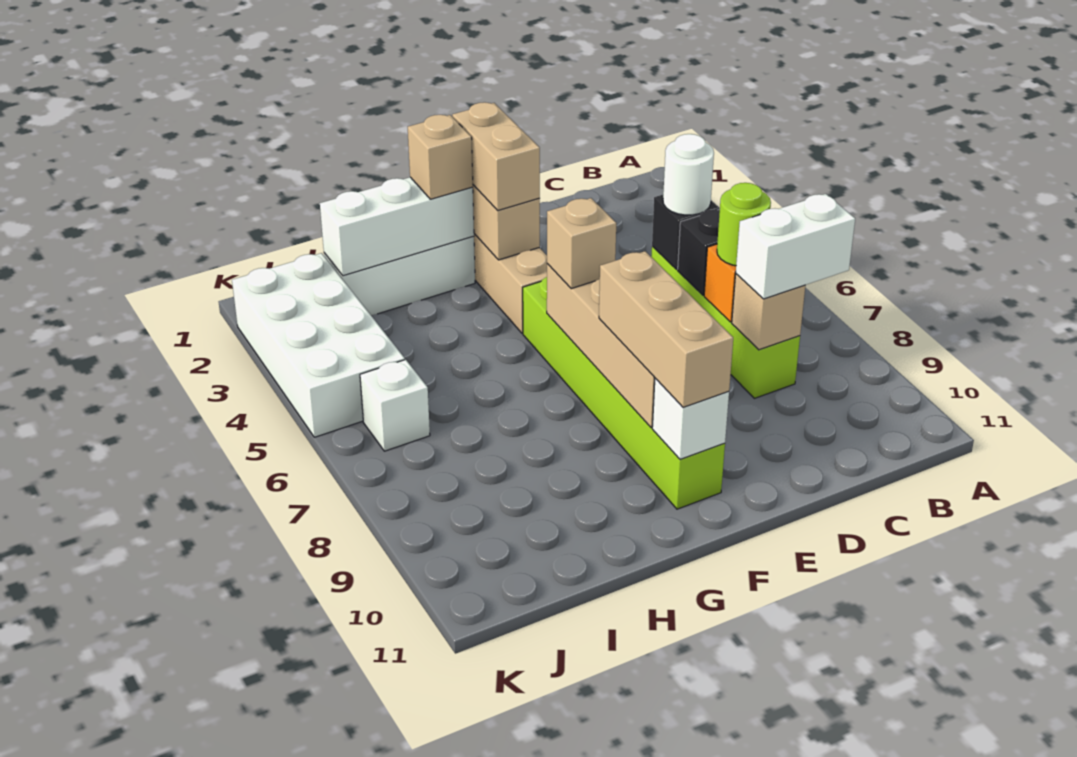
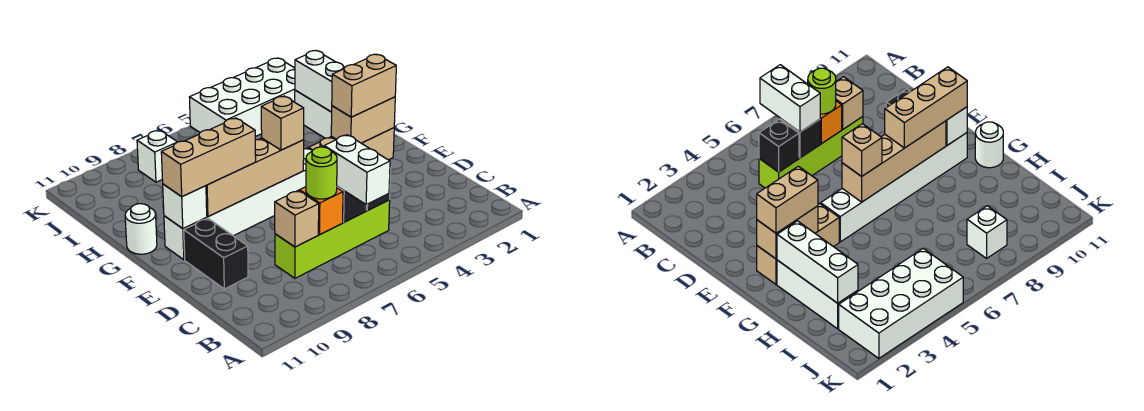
white brick B8:C8 level 3 -> white brick B6:C6 level 3
white round brick C5 level 3 -> white round brick G11 level 1
none -> black brick D10:E10 level 1
lime brick F5:F10 level 1 -> white brick F5:F10 level 1
tan brick G2 level 3 -> none
white brick J6 level 1 -> white brick J8 level 1

